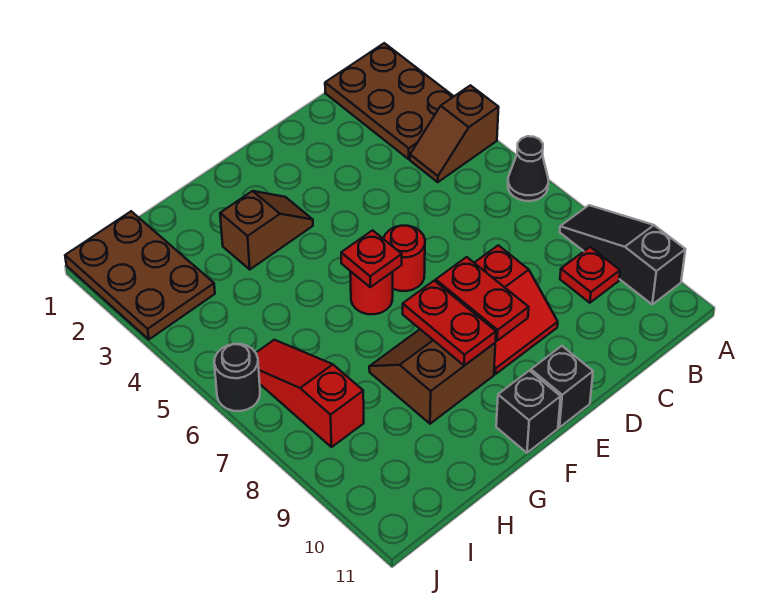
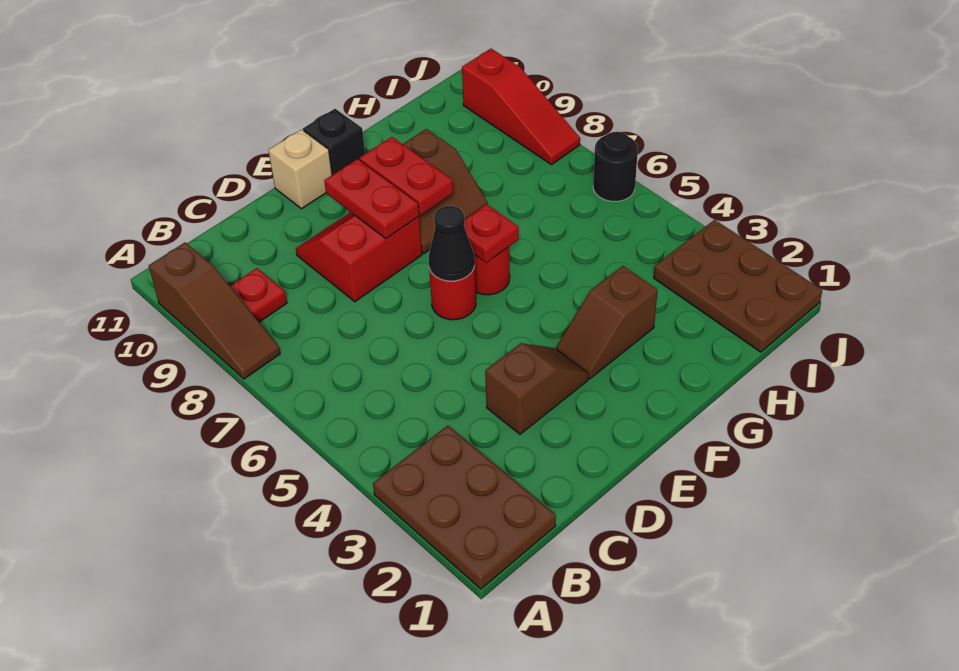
brown slope A4:B4 level 1 top A -> brown slope D3:E3 level 1 top D
black cone A6 level 1 -> black cone E6 level 2
black slope A8:A10 level 1 top 10 -> brown slope A8:A10 level 1 top 10
black brick E11 level 1 -> tan brick E11 level 1
red slope I6:I8 level 1 top 8 -> red slope J8:J10 level 1 top 10

